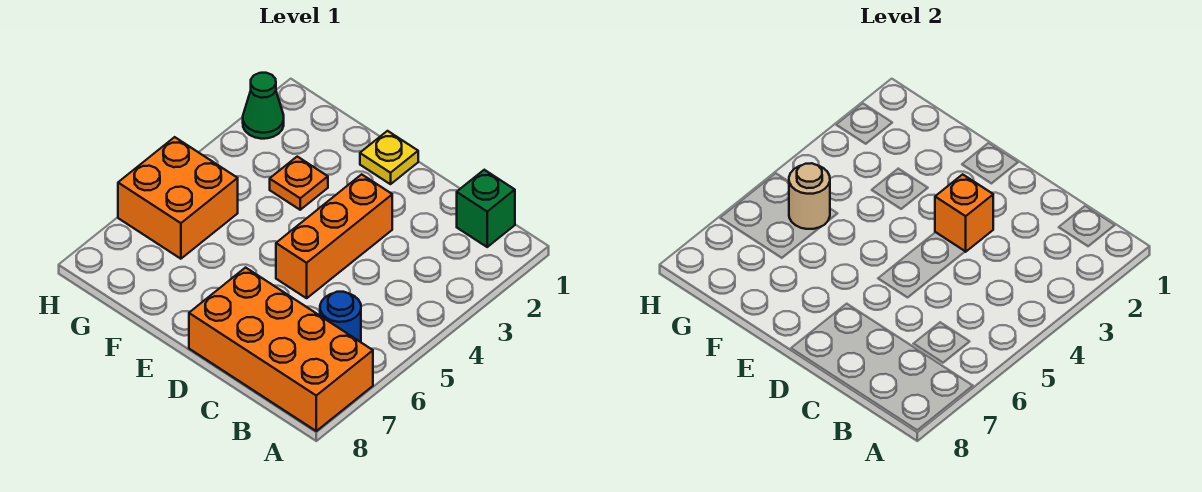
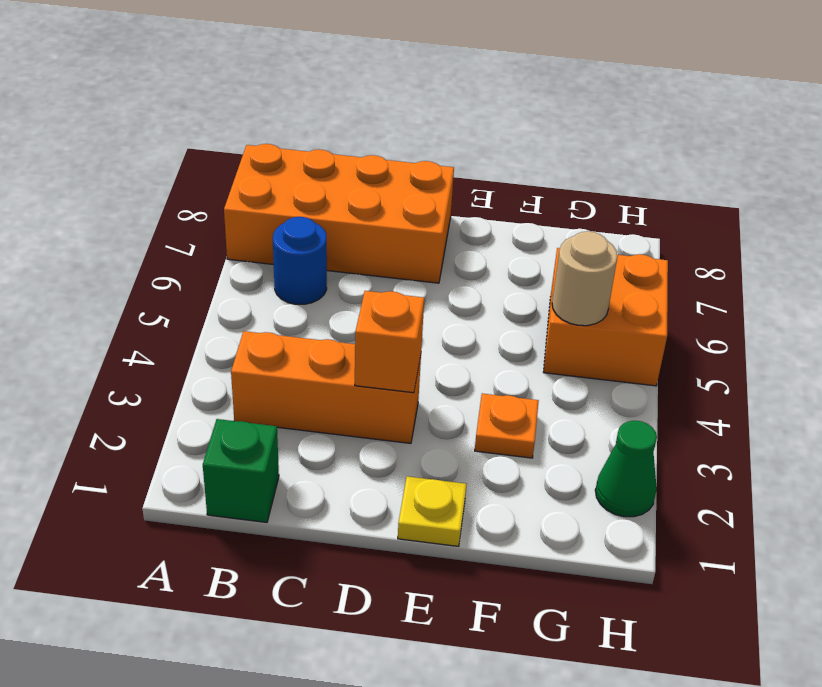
orange brick D3:D5 level 1 -> orange brick B3:D3 level 1

